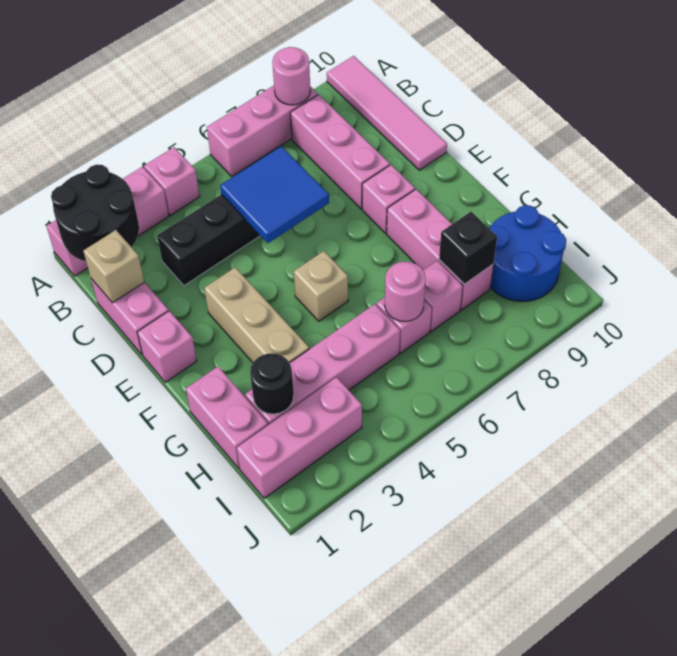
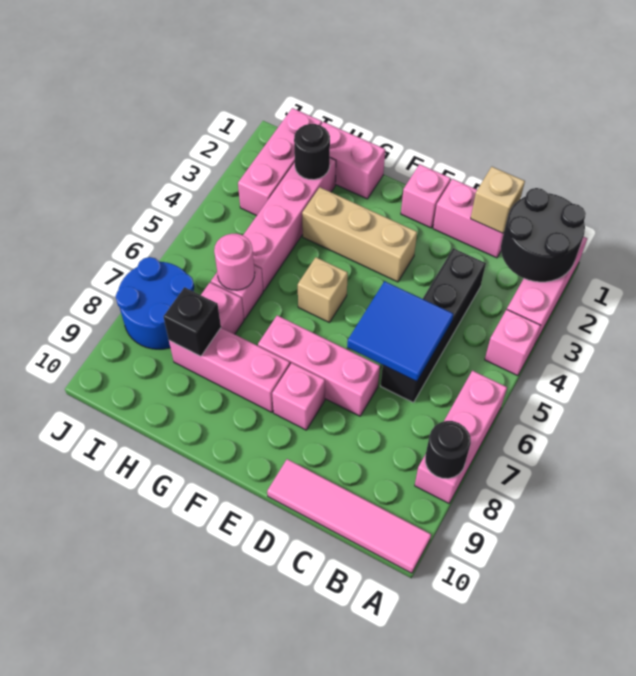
pink round brick A8 level 2 -> black round brick A8 level 2
pink brick B8:D8 level 1 -> pink brick D7:F7 level 1
blue round brick H9:I10 level 1 -> blue round brick I7:J8 level 1

